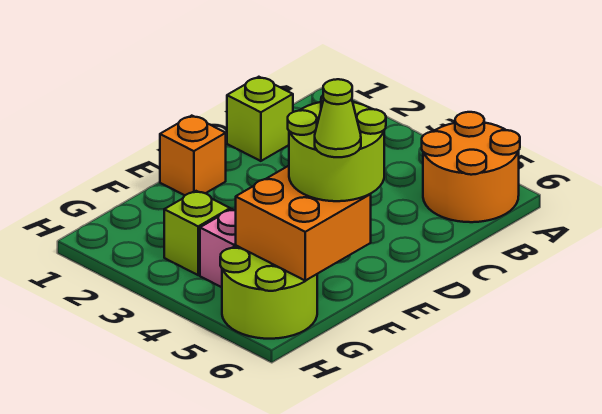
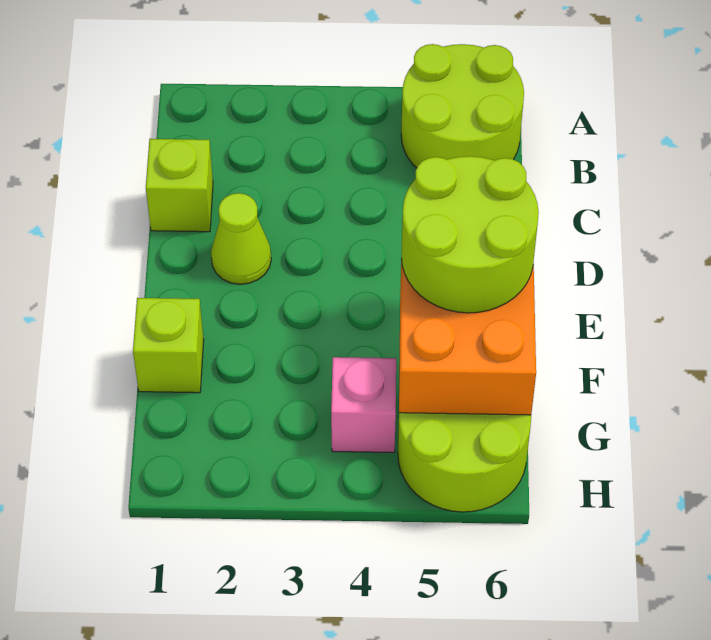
orange round brick A5:B6 level 1 -> lime round brick A5:B6 level 1
orange brick E1 level 1 -> none
lime cone F6 level 4 -> lime cone D2 level 1
lime brick G3 level 1 -> lime brick F1 level 1

